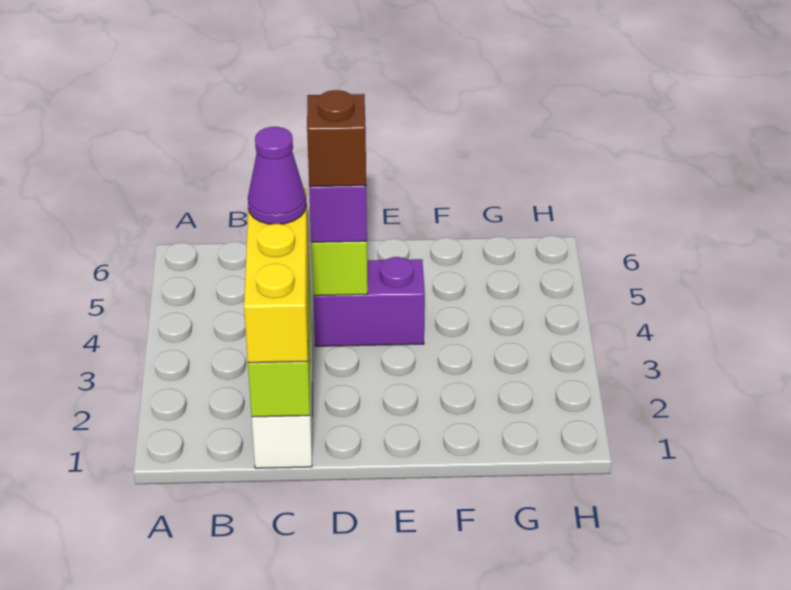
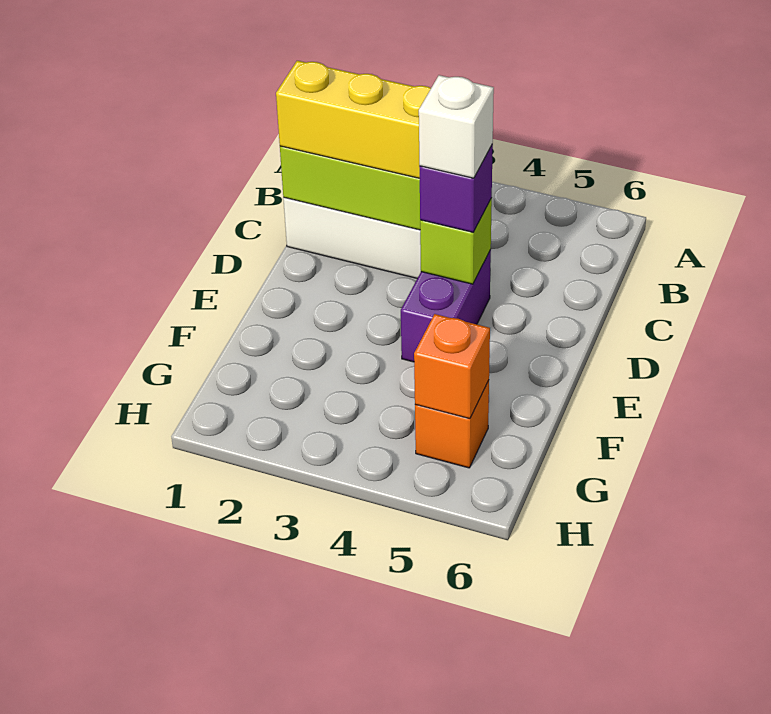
purple cone C3 level 4 -> none
brown brick D4 level 4 -> white brick D4 level 4
none -> orange brick G5 level 1
none -> orange brick G5 level 2

